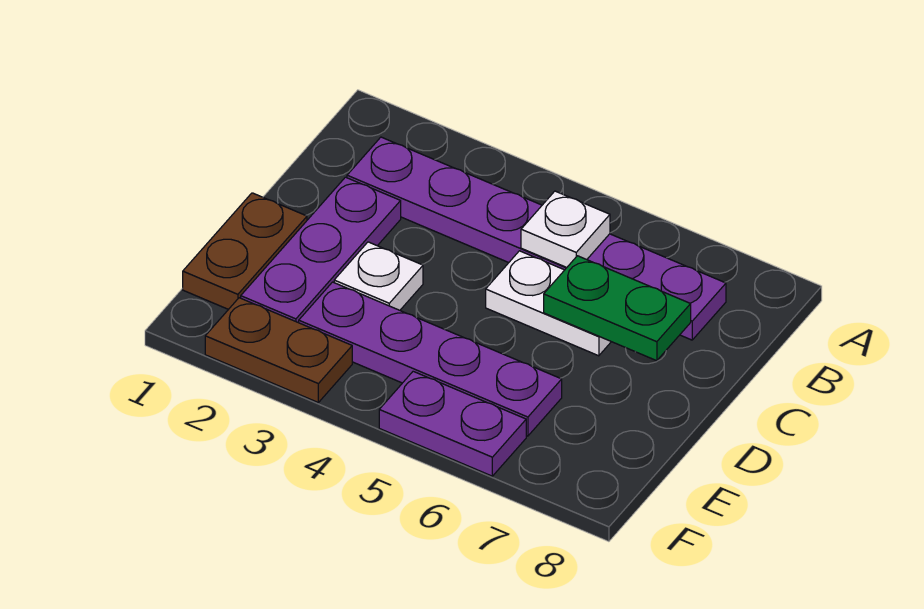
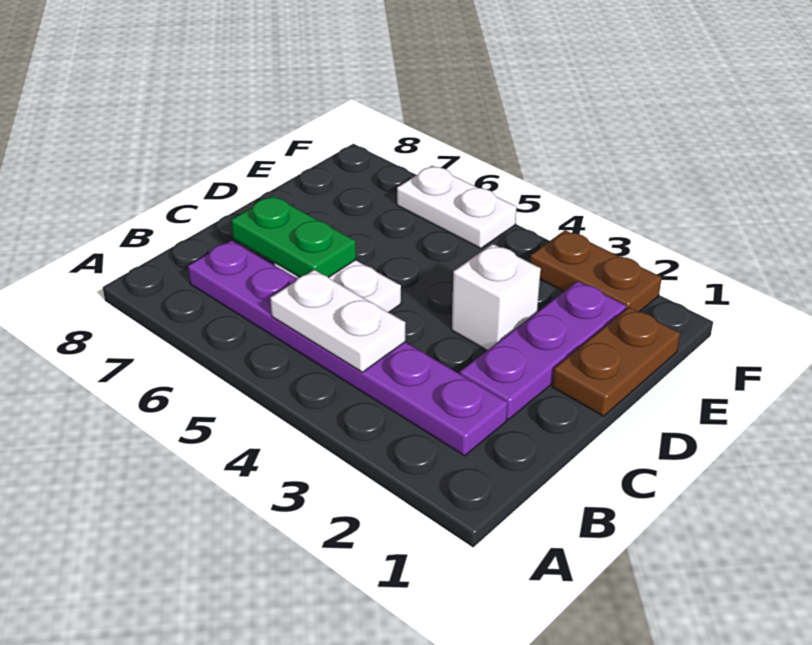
white plate B5 level 2 -> white plate B4:B5 level 2
white plate D3 level 1 -> white brick D3 level 1
purple plate E3:E6 level 1 -> none
purple plate F5:F6 level 1 -> white plate F5:F6 level 1

